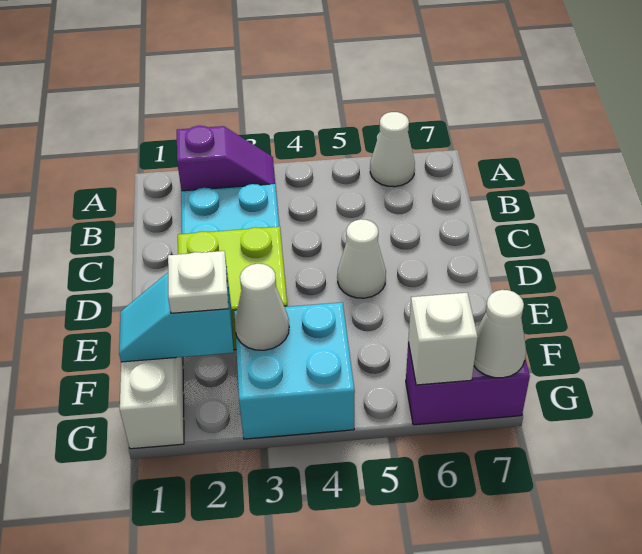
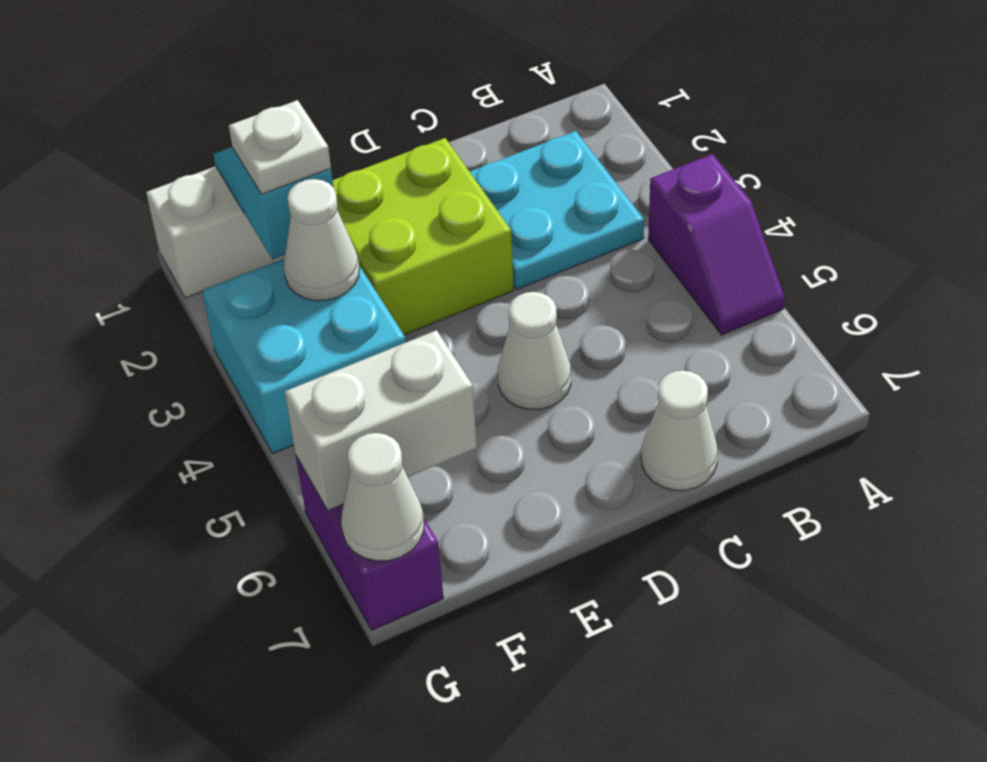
purple slope A2:A3 level 1 top 2 -> purple slope A4:A5 level 1 top 4
white cone A6 level 1 -> white cone C7 level 1
white brick G6 level 2 -> white brick F6:G6 level 2

